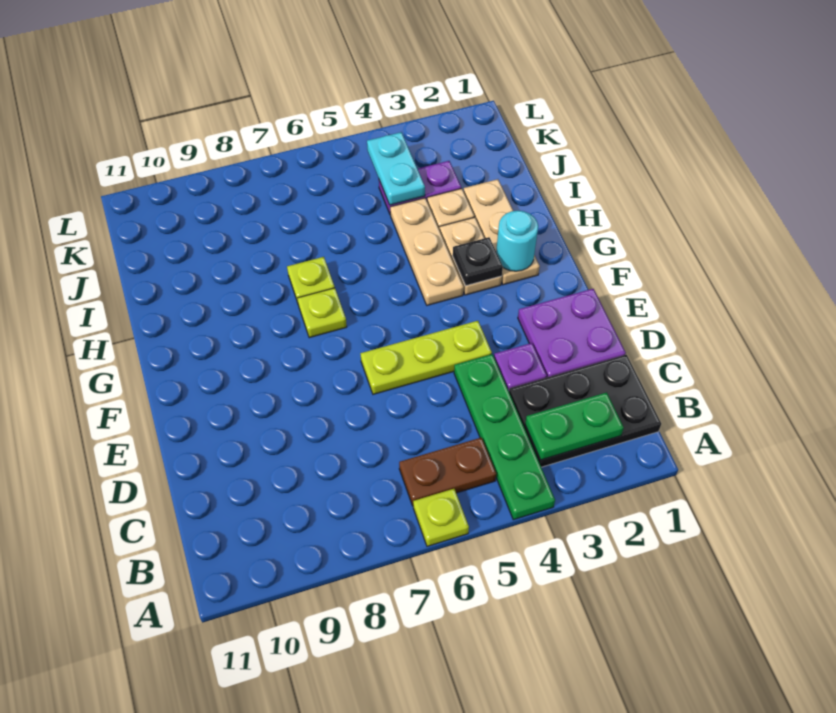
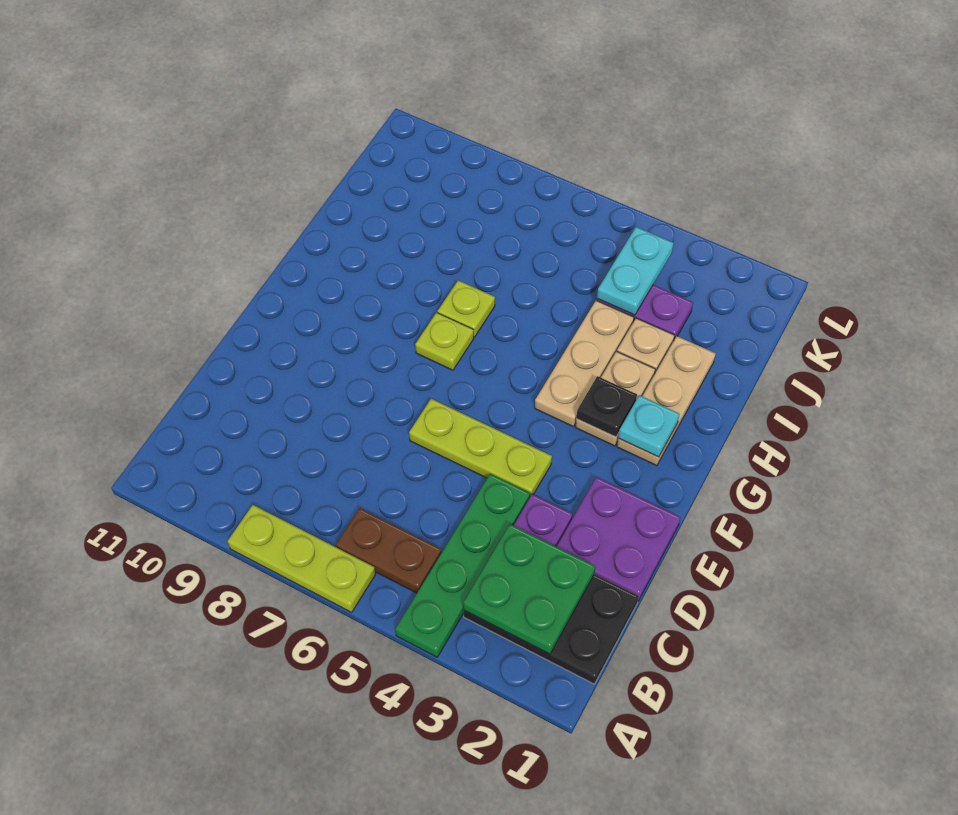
lime plate A6 level 1 -> lime plate A6:A8 level 1
green plate B2:B3 level 2 -> green plate B2:C3 level 2
cyan round brick G2 level 2 -> cyan plate G2 level 2

